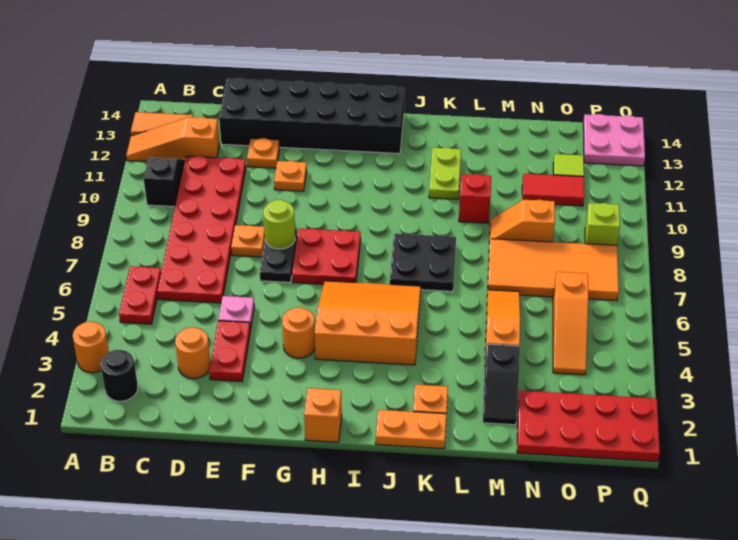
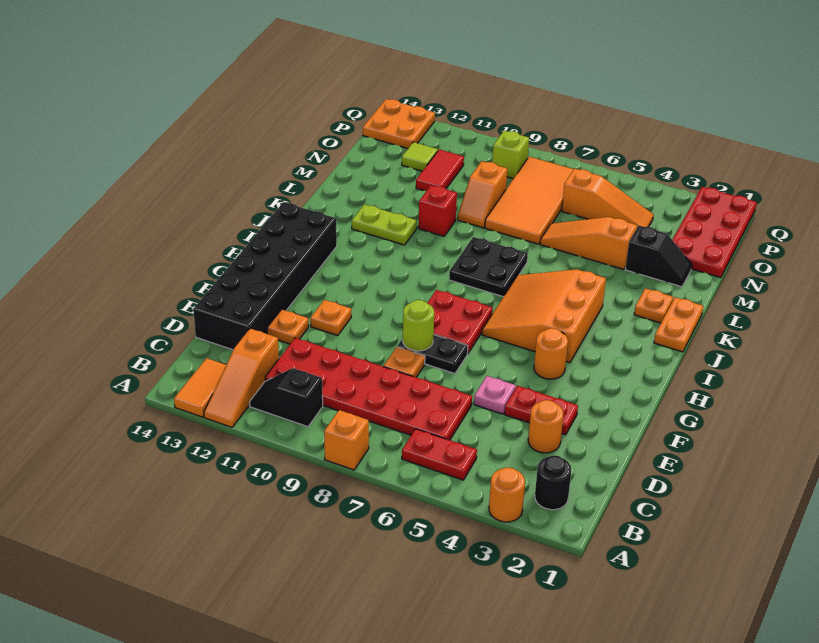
orange brick H1 level 1 -> orange brick A8 level 1
pink plate P13:Q14 level 1 -> orange plate P13:Q14 level 1

